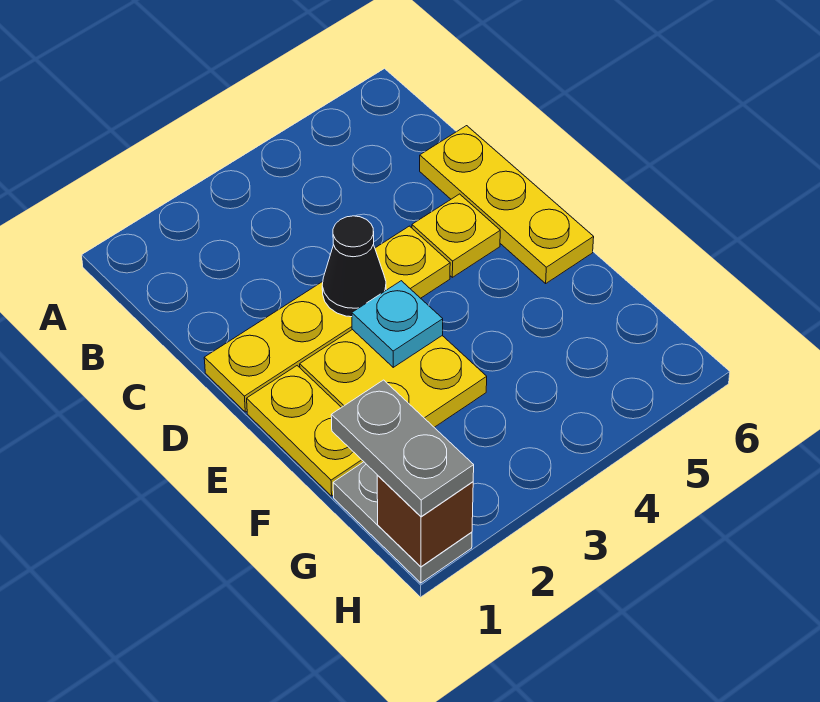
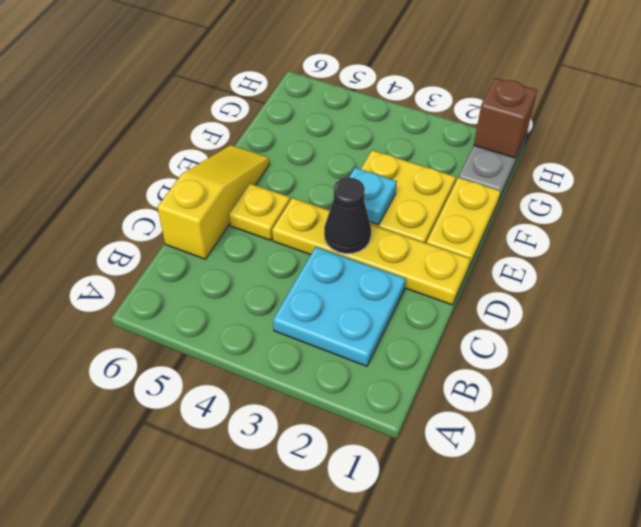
none -> cyan plate B2:C3 level 1
yellow plate C6:E6 level 1 -> yellow slope C6:E6 level 1 top C
grey plate G1:H1 level 3 -> none

